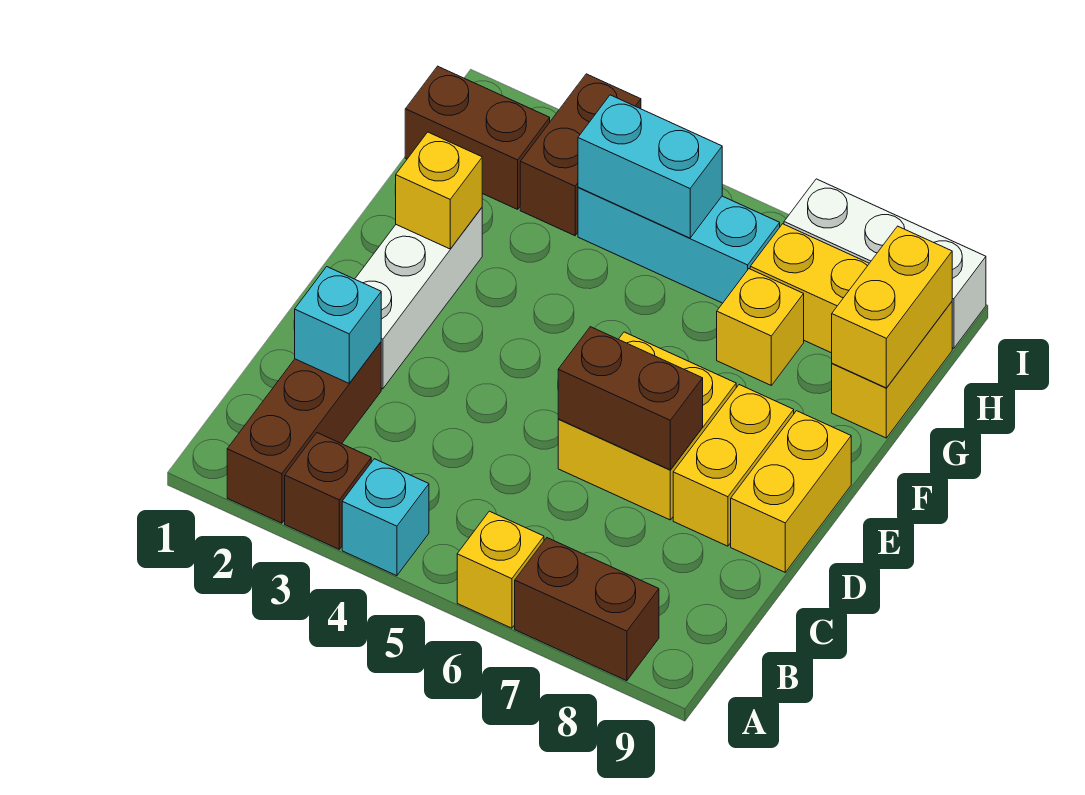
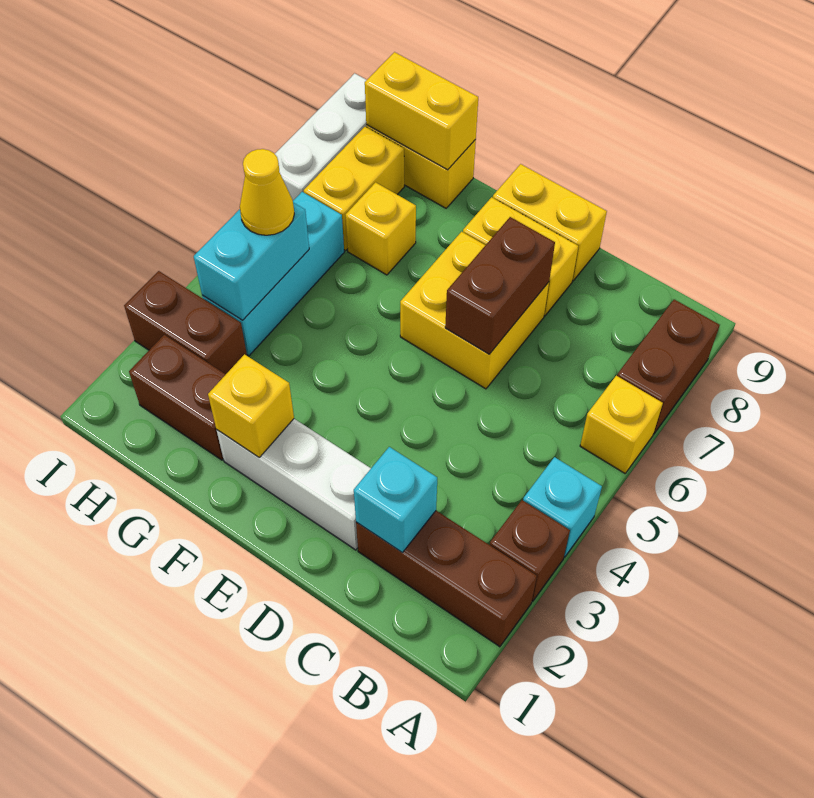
brown brick H1:H2 level 1 -> brown brick G2:H2 level 1
none -> yellow cone H5 level 3

